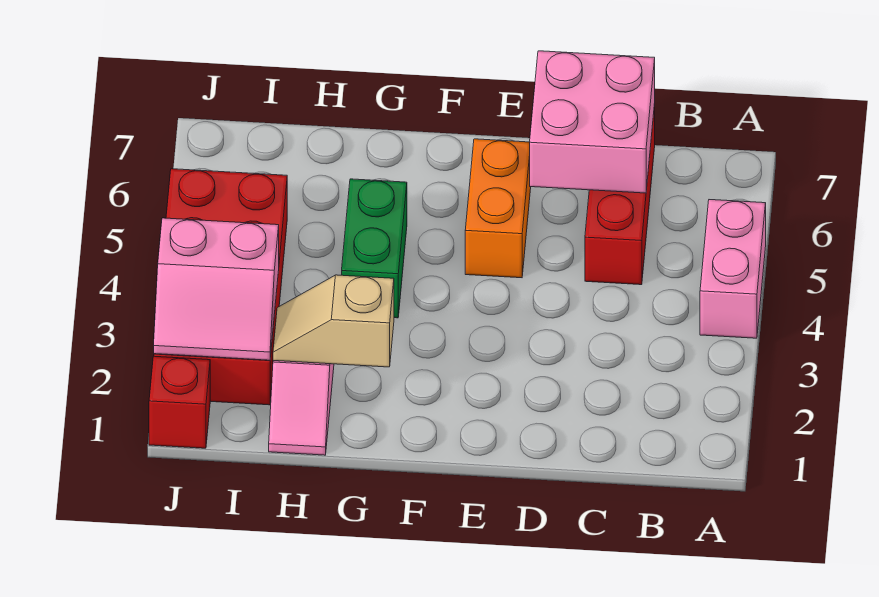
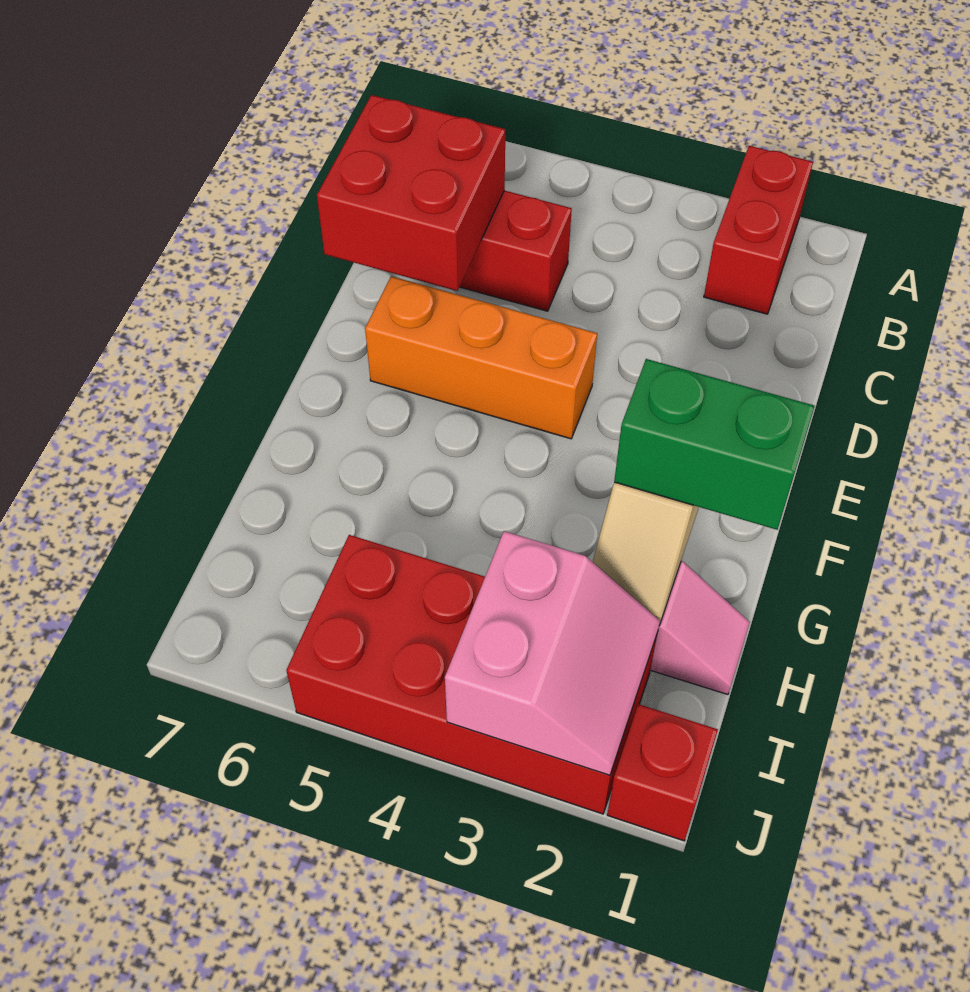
none -> red brick A2:B2 level 1
pink brick A4:A5 level 1 -> none
pink brick C6:D7 level 2 -> red brick C6:D7 level 2
orange brick E5:E6 level 1 -> orange brick E4:E6 level 1
green brick G4:G5 level 1 -> green brick G1:G2 level 3

